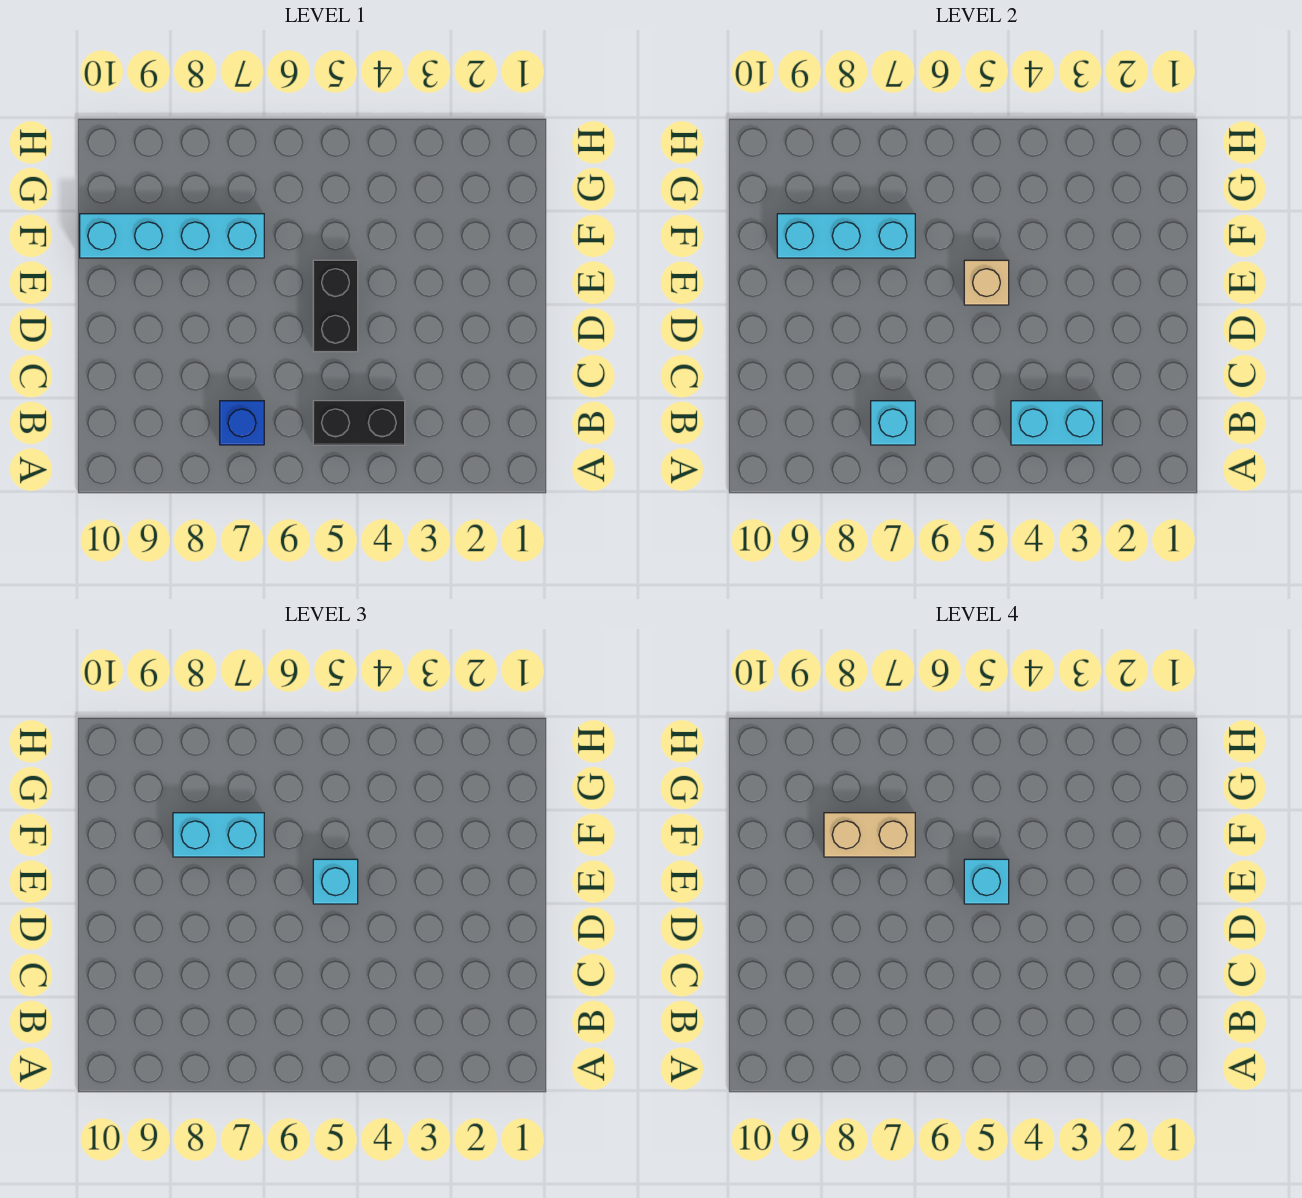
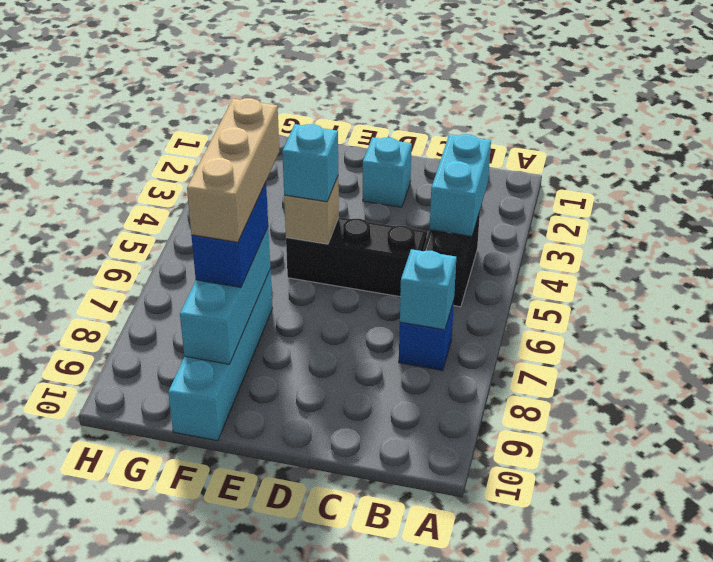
black brick D5:E5 level 1 -> black brick C5:E5 level 1
cyan brick E5 level 4 -> cyan brick D2 level 1
cyan brick F7:F8 level 3 -> blue brick F7:F8 level 3
tan brick F7:F8 level 4 -> tan brick F6:F8 level 4

